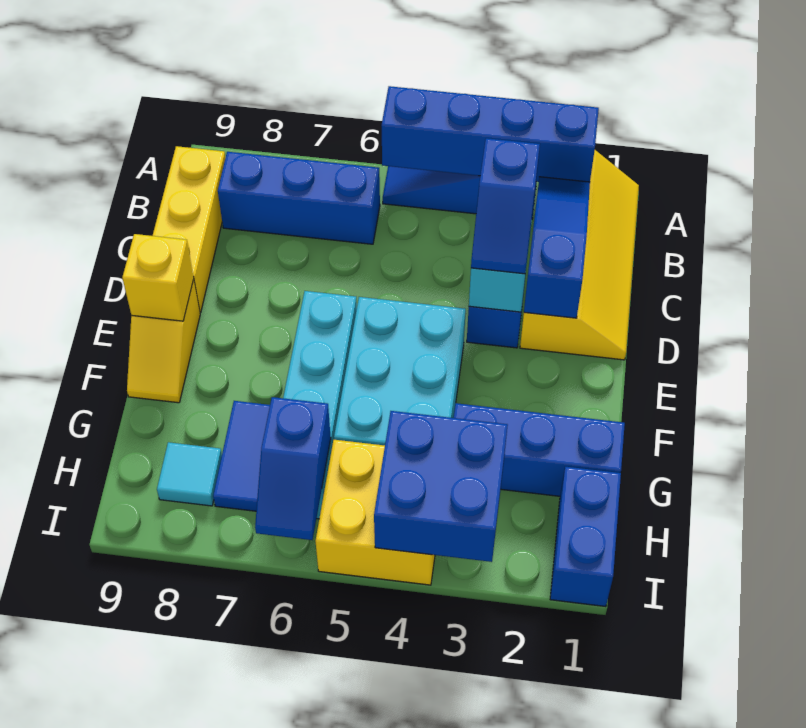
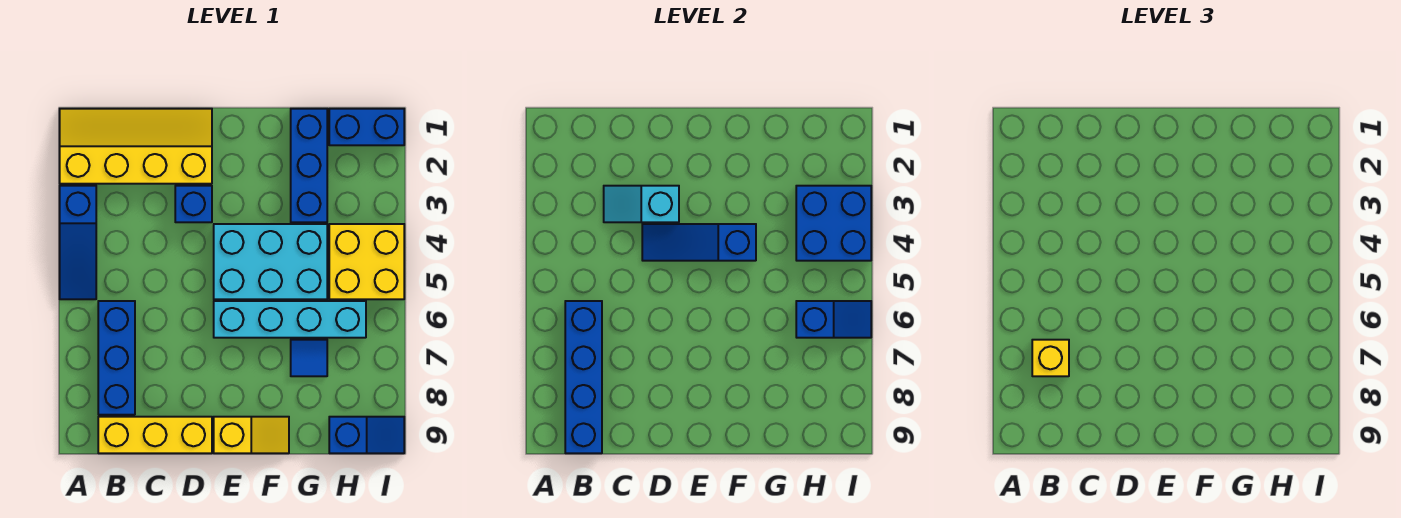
blue brick A2:A5 level 2 -> blue brick B6:B9 level 2
blue slope B2:D2 level 2 top D -> blue slope D4:F4 level 2 top F
blue slope C3:D3 level 3 top C -> blue slope H9:I9 level 1 top H
yellow brick E9 level 2 -> yellow brick B7 level 3
blue tile G7:H7 level 1 -> blue tile G7 level 1
cyan tile H8 level 1 -> none

